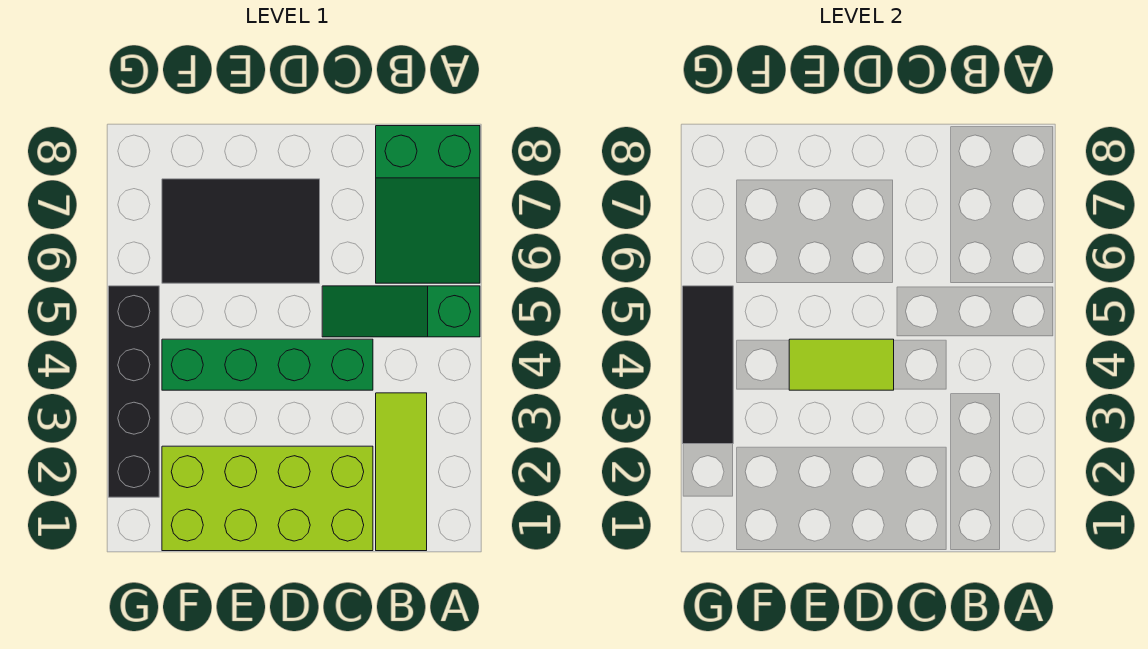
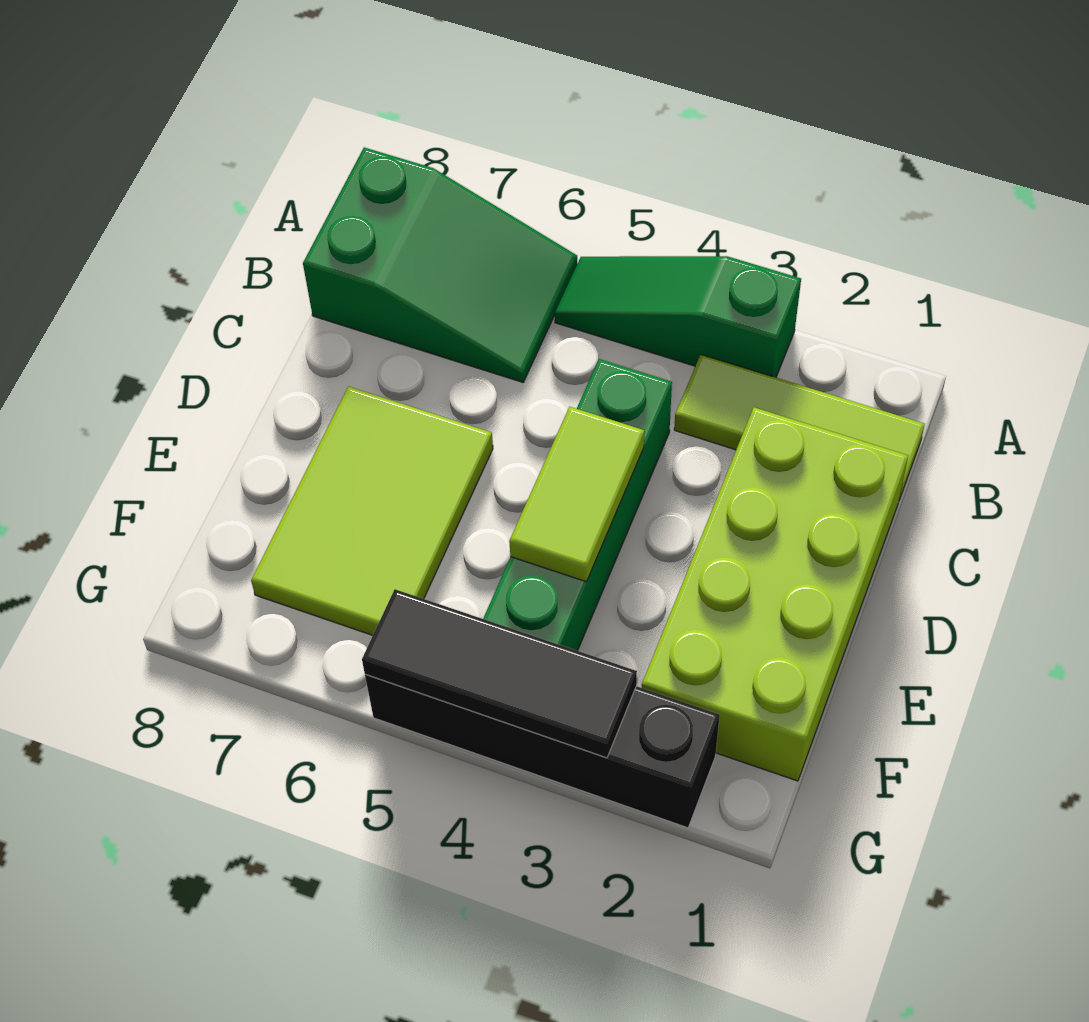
green slope A5:C5 level 1 top A -> green slope A3:A5 level 1 top 3
black tile D6:F7 level 1 -> lime tile D6:F7 level 1

